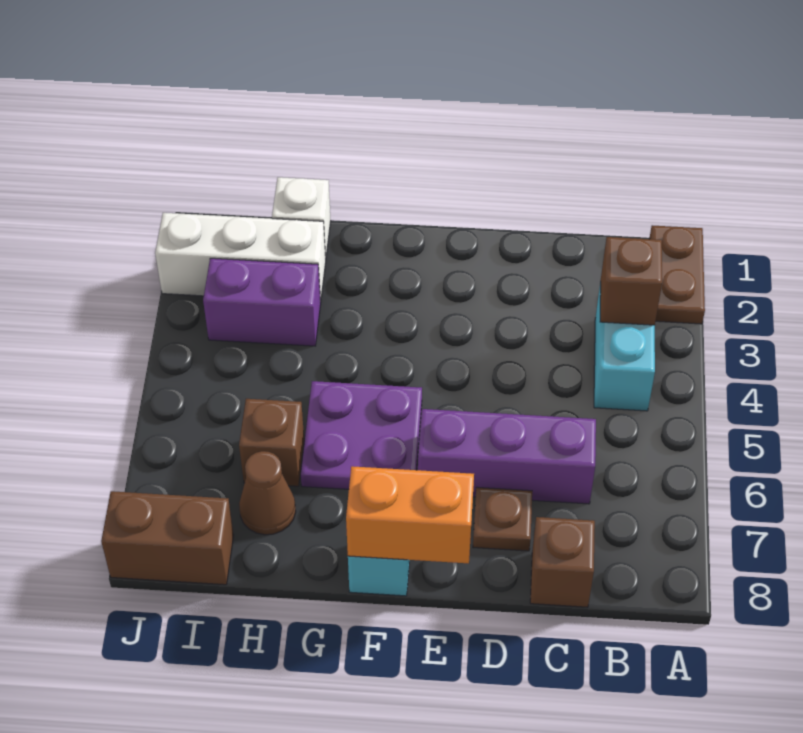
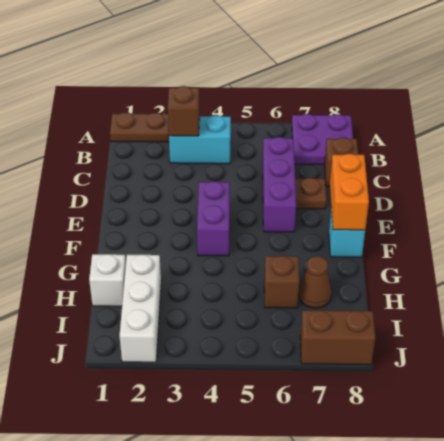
purple plate F5:G6 level 1 -> purple plate A7:B8 level 1
purple brick H3:I3 level 1 -> purple brick E4:F4 level 1
brown brick I8:J8 level 1 -> brown brick J7:J8 level 1

